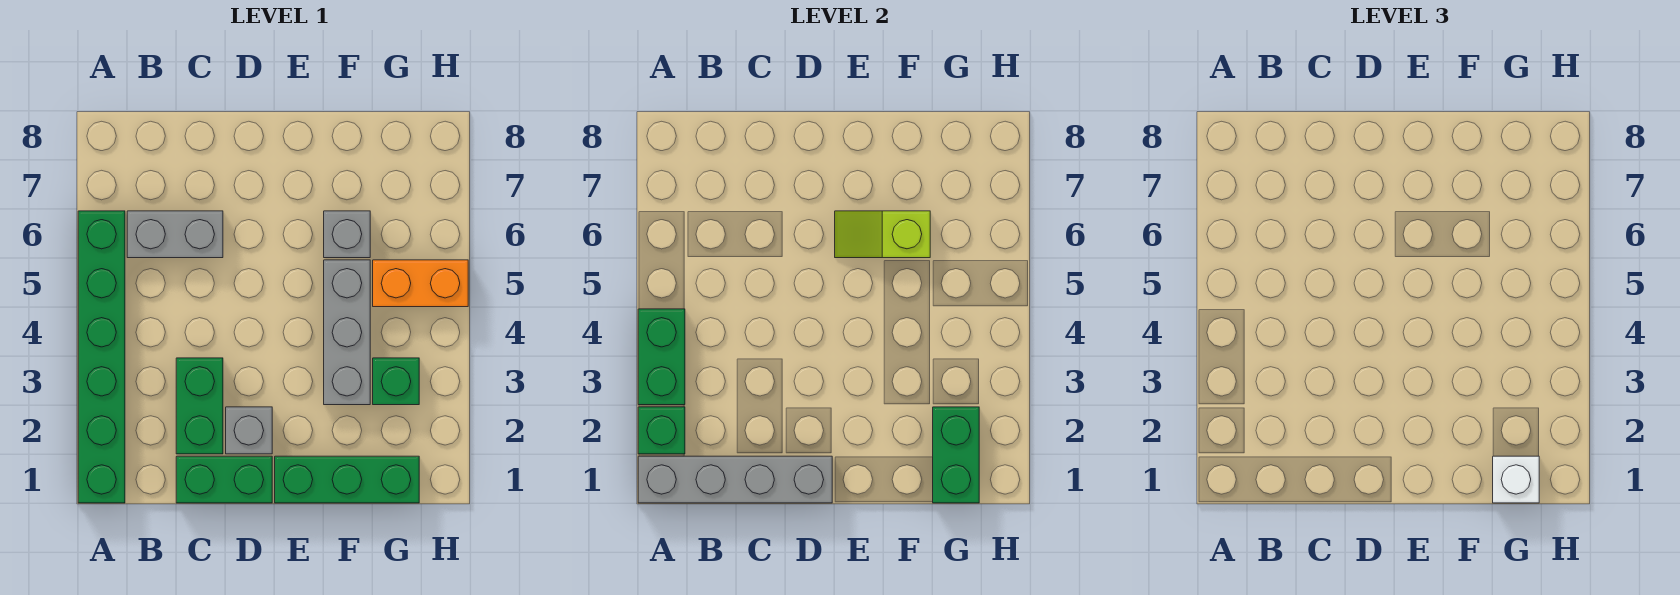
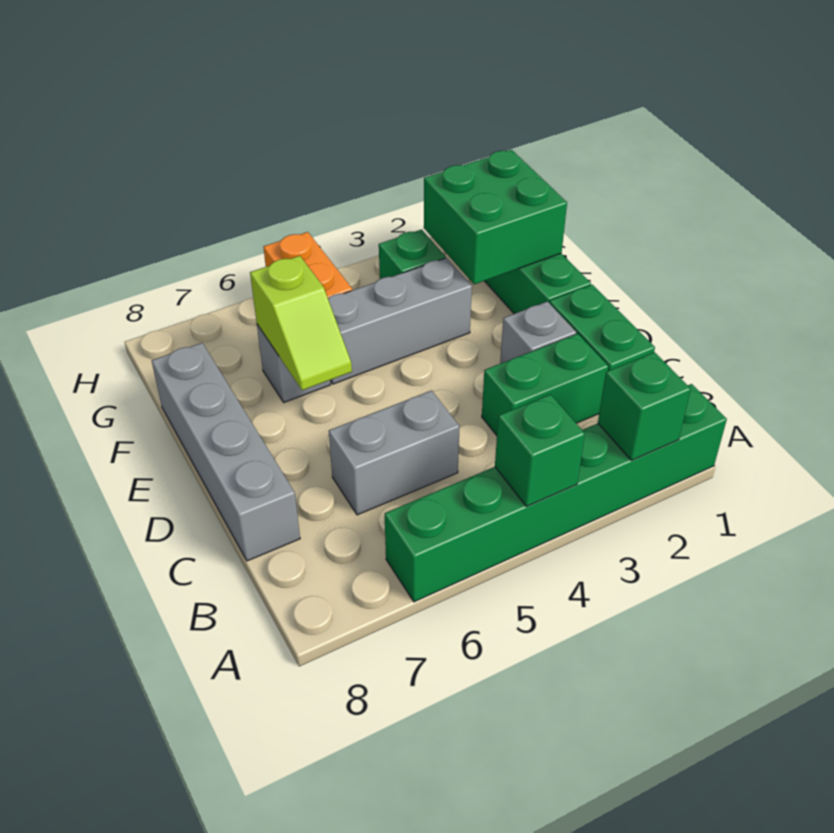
grey brick A1:D1 level 2 -> grey brick C8:F8 level 1
green brick A3:A4 level 2 -> green brick A4 level 2
grey brick B6:C6 level 1 -> grey brick C5:C6 level 1
green brick G1:G2 level 2 -> green brick F1:G2 level 2
white brick G1 level 3 -> none

